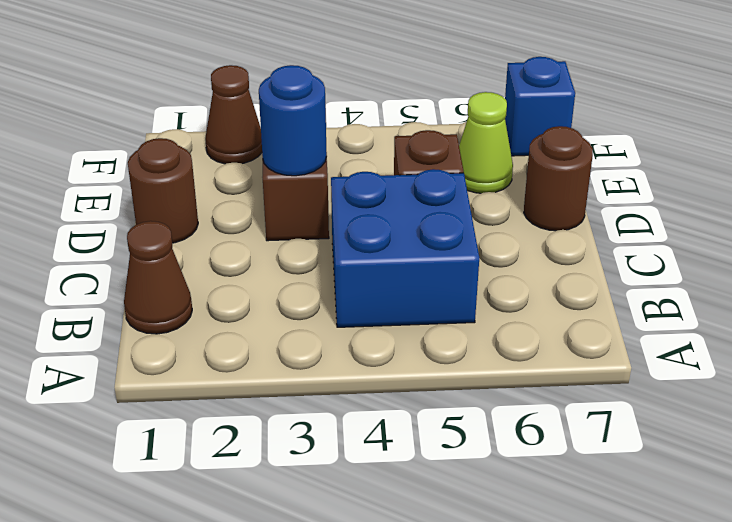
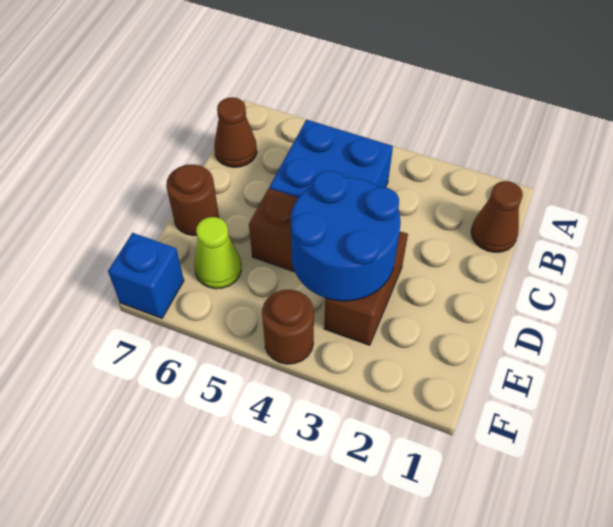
brown round brick D1 level 1 -> brown round brick F4 level 1
blue round brick D3 level 2 -> blue round brick D3:E4 level 2
brown cone F2 level 1 -> brown cone B7 level 1

